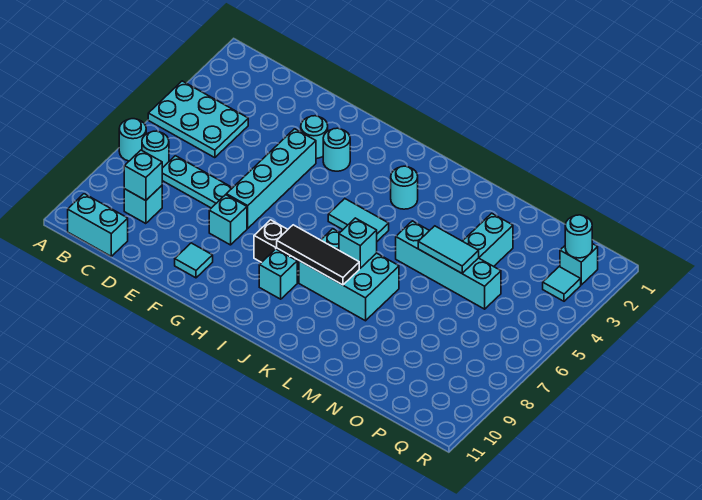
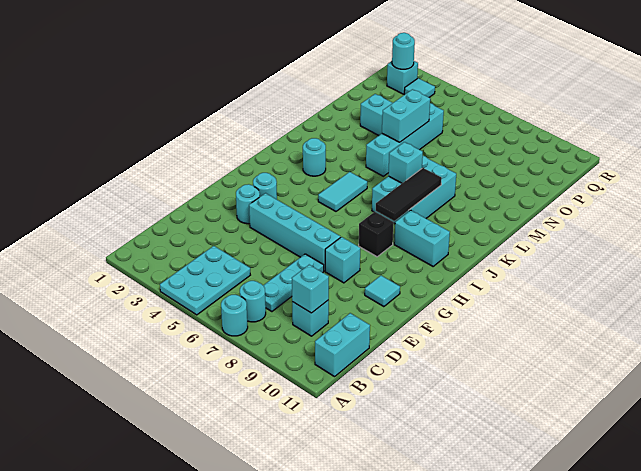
cyan brick I9 level 1 -> cyan brick I9:I10 level 1
cyan tile M5:N5 level 2 -> cyan brick M5:N5 level 2

